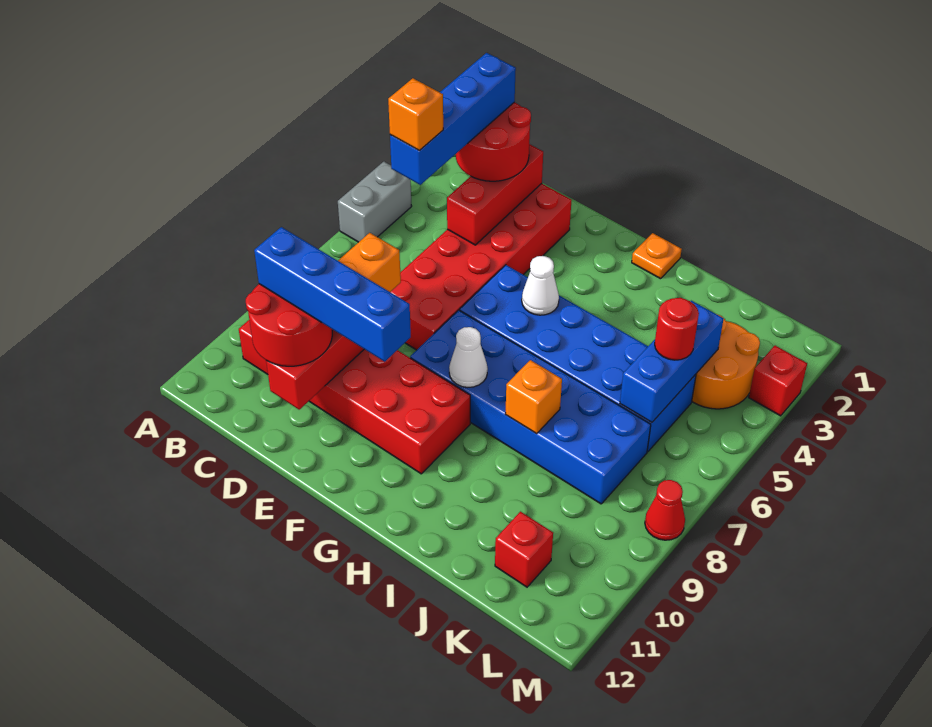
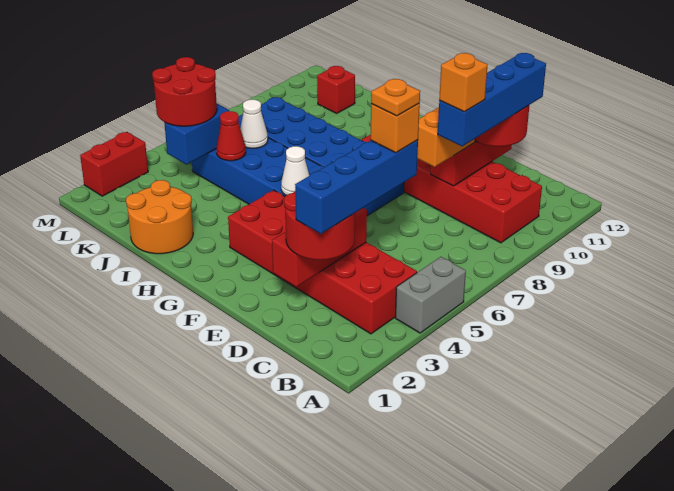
blue brick C10:F10 level 4 -> blue brick C8:C11 level 4
red brick D2:E7 level 1 -> red brick B3:G4 level 1
white cone G8 level 2 -> white cone J6 level 2
orange plate H1 level 1 -> orange plate C5 level 6
orange brick I8 level 2 -> orange brick C8 level 5
orange round brick K3:L4 level 1 -> orange round brick I1:J2 level 1
blue brick K4:K6 level 2 -> blue brick K4:K5 level 2
red round brick K5 level 3 -> red round brick K4:L5 level 3
red brick M3 level 1 -> red brick M2:M3 level 1
red cone M8 level 1 -> red cone J5 level 2

